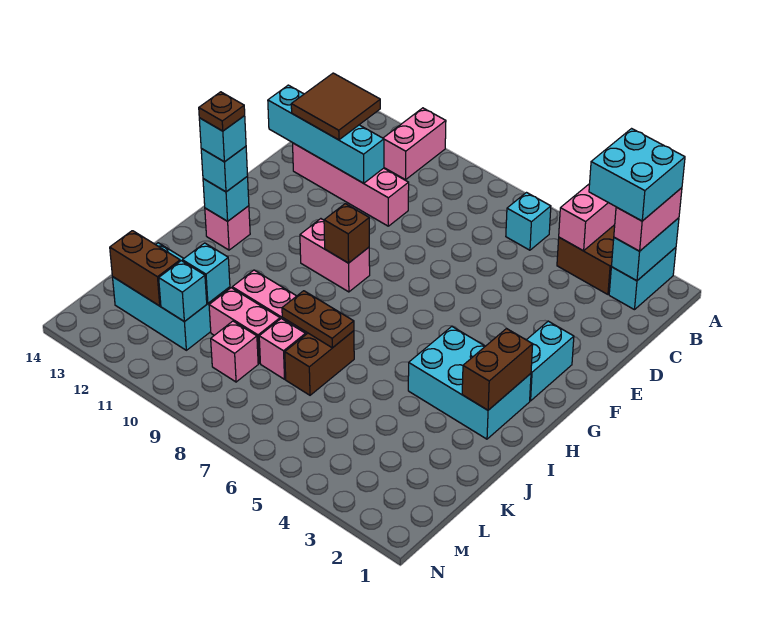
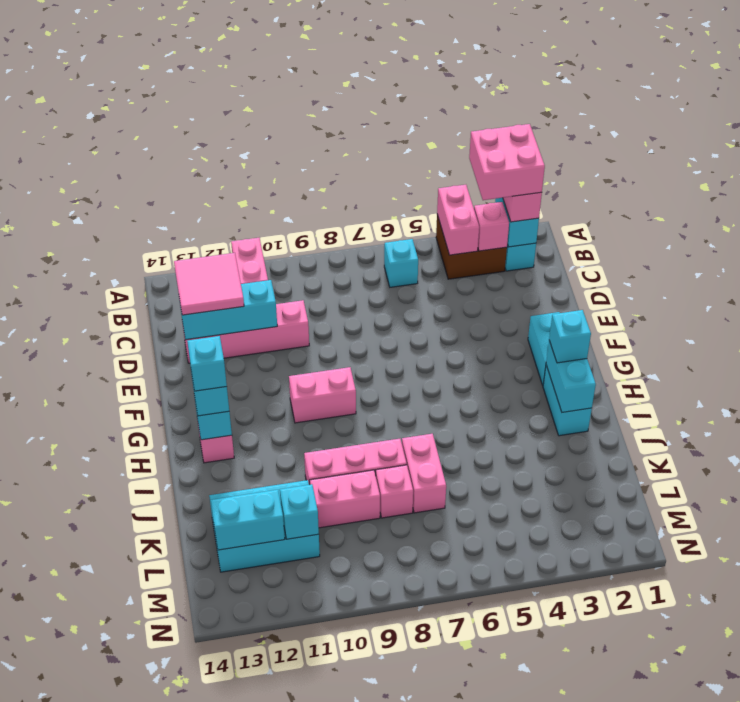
cyan brick A2:B3 level 4 -> pink brick A2:B3 level 4
brown tile C12:D13 level 3 -> pink tile C12:D13 level 3
cyan brick D11:D14 level 2 -> cyan brick D11:D13 level 2
brown brick G9 level 2 -> none
cyan brick H2:I4 level 1 -> cyan brick H2:I2 level 1
brown brick H2:I2 level 2 -> cyan brick H2:I2 level 2
brown plate H13 level 5 -> none
brown brick J7:K7 level 1 -> pink brick J7:K7 level 1
brown plate J7:J8 level 2 -> none
cyan brick K11 level 2 -> cyan brick H2 level 3
pink brick L9 level 1 -> pink brick B3 level 2
brown brick L12:L13 level 2 -> cyan brick L12:L13 level 2

